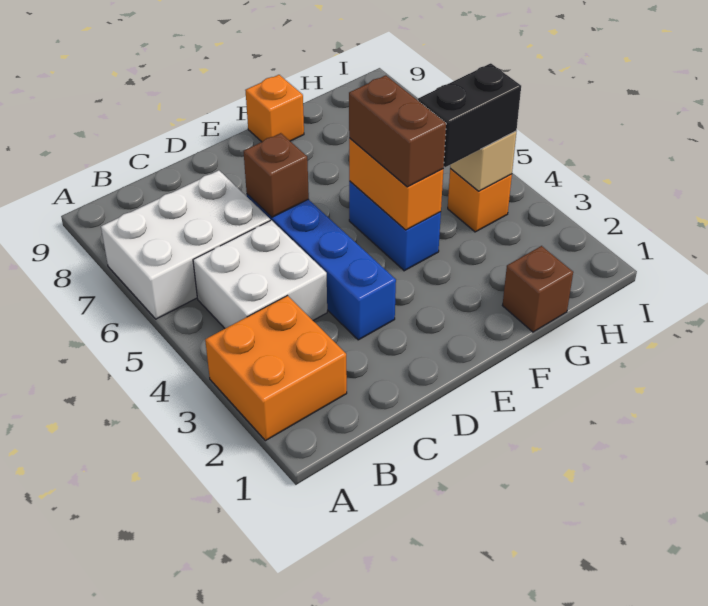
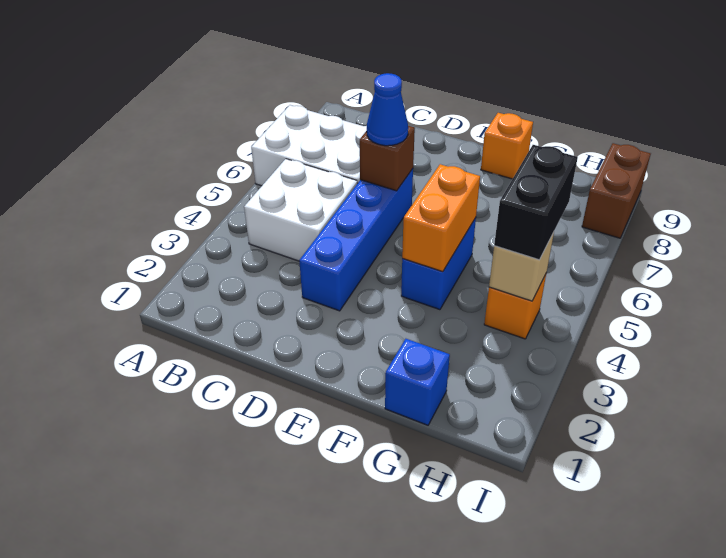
orange brick A2:B3 level 1 -> none
none -> blue cone D6 level 3
brown brick F4:F5 level 3 -> brown brick I8:I9 level 1
brown brick G1 level 1 -> blue brick G1 level 1
black brick G4:H4 level 3 -> black brick H4:H5 level 3

